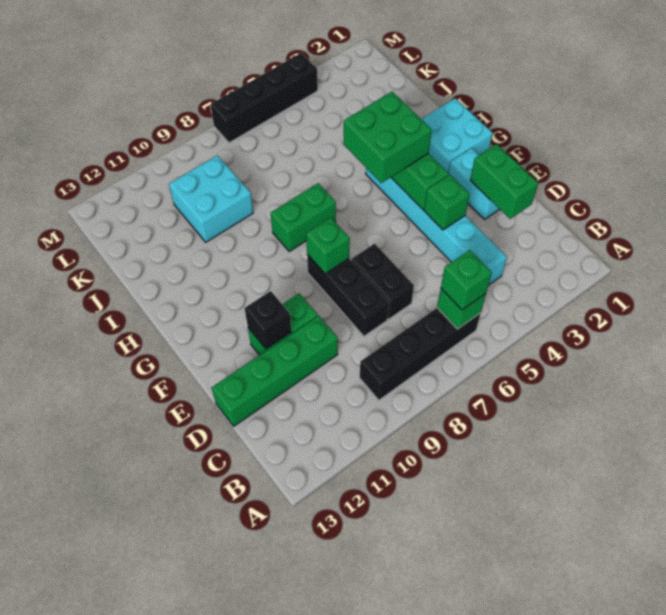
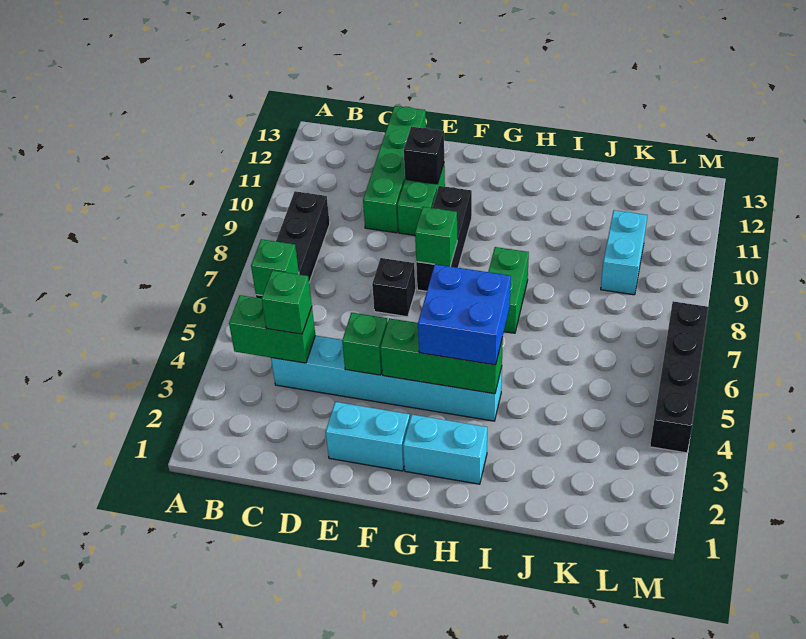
green brick B6 level 3 -> green brick C4 level 3
green brick D2:E2 level 2 -> green brick B4:C4 level 2
black brick D7:E7 level 1 -> black brick E7 level 1
black brick D8:F8 level 1 -> black brick F8:F10 level 1
cyan brick G1:H2 level 1 -> cyan brick G2:H2 level 1
green brick G4:H5 level 3 -> blue brick G4:H5 level 3
cyan brick J9:K10 level 1 -> cyan brick K9:K10 level 1

